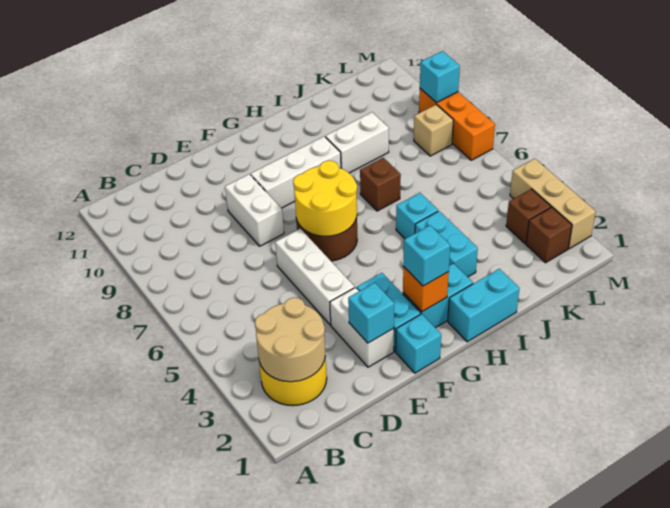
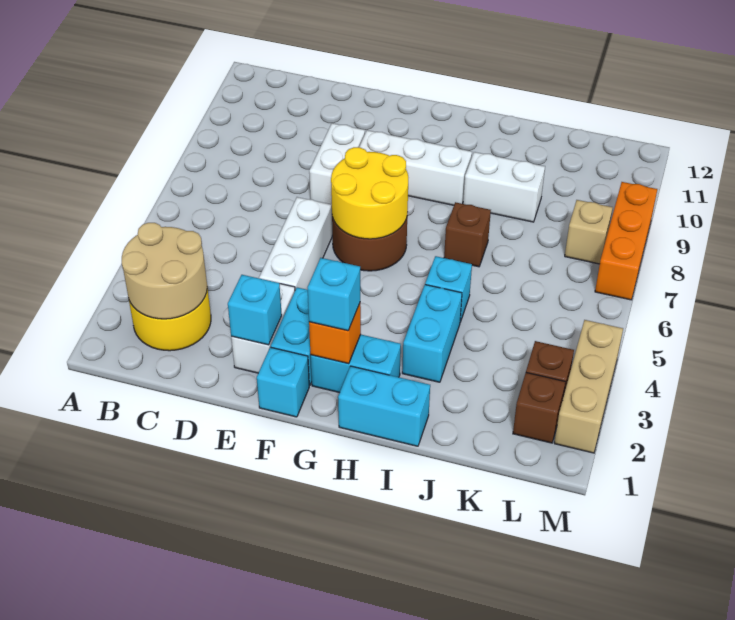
cyan brick M9 level 2 -> none

